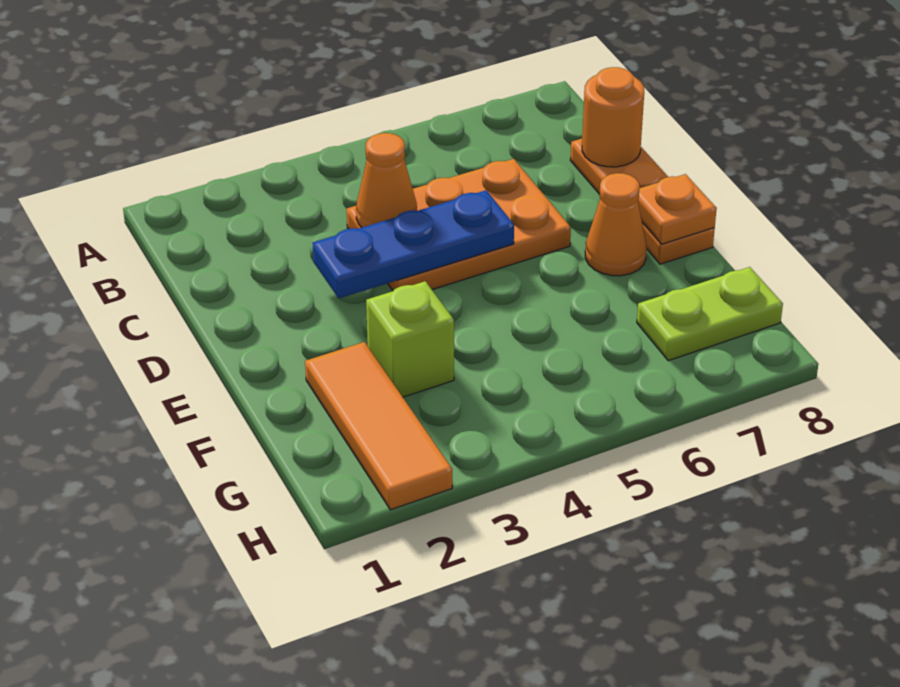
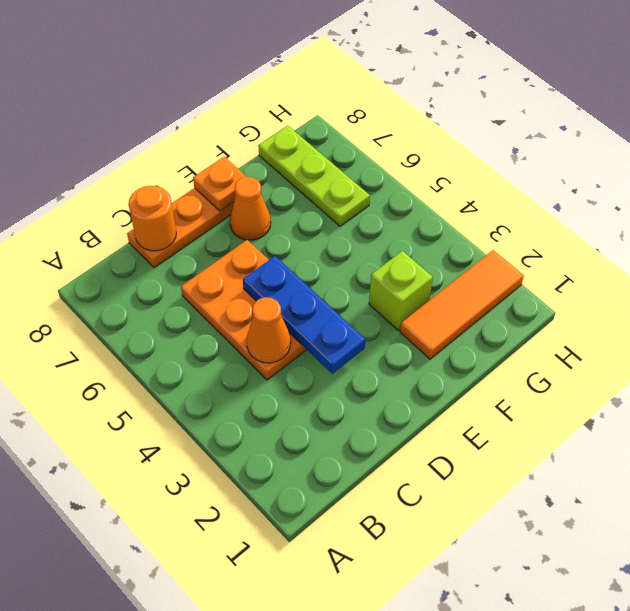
lime plate G7:G8 level 1 -> lime plate G6:G8 level 1

